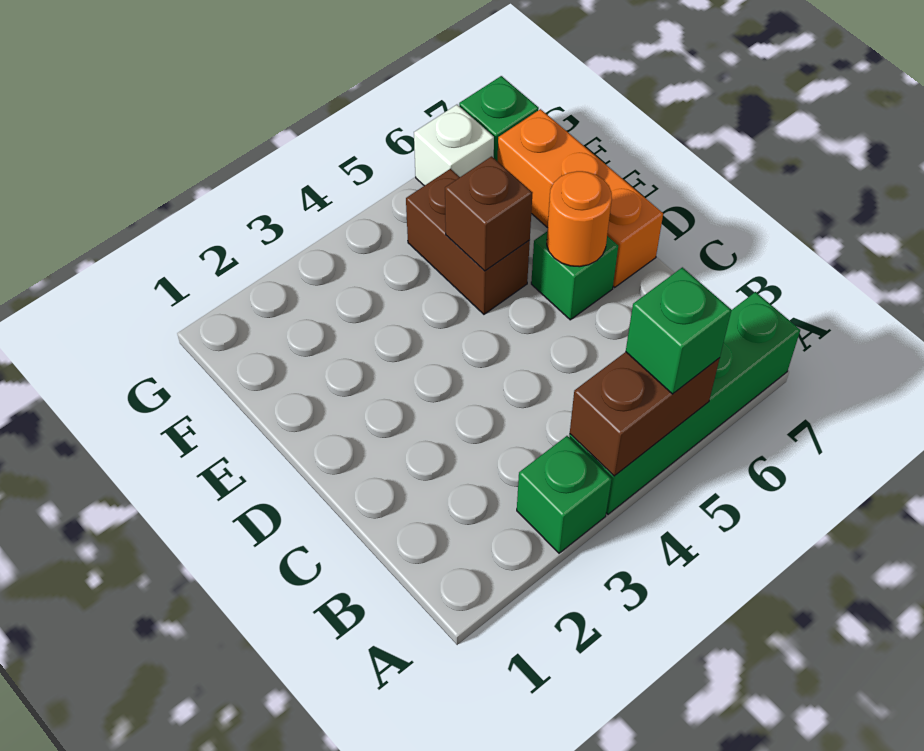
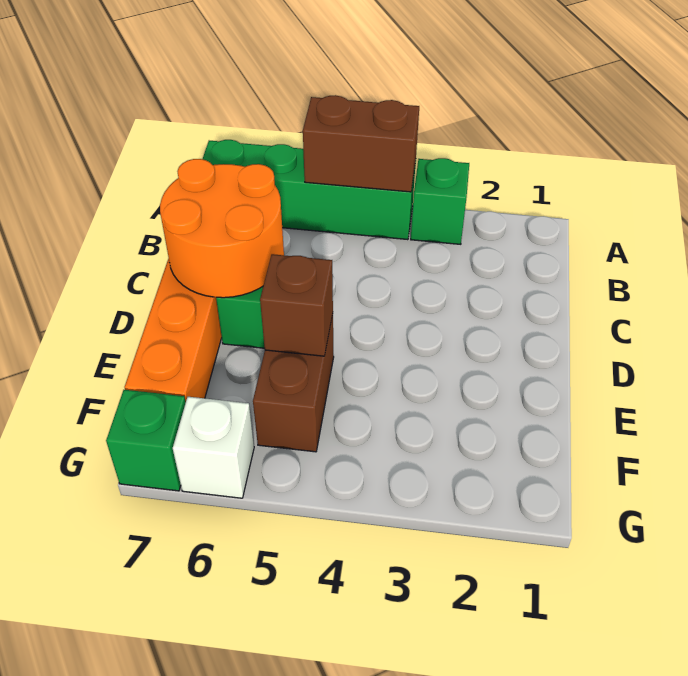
green brick A5 level 3 -> none
orange round brick D6 level 2 -> orange round brick C6:D7 level 2

